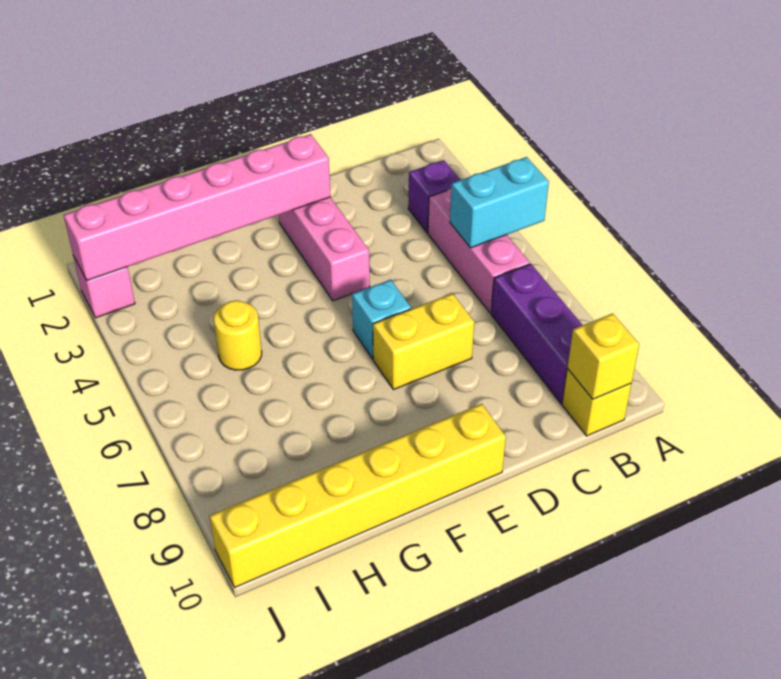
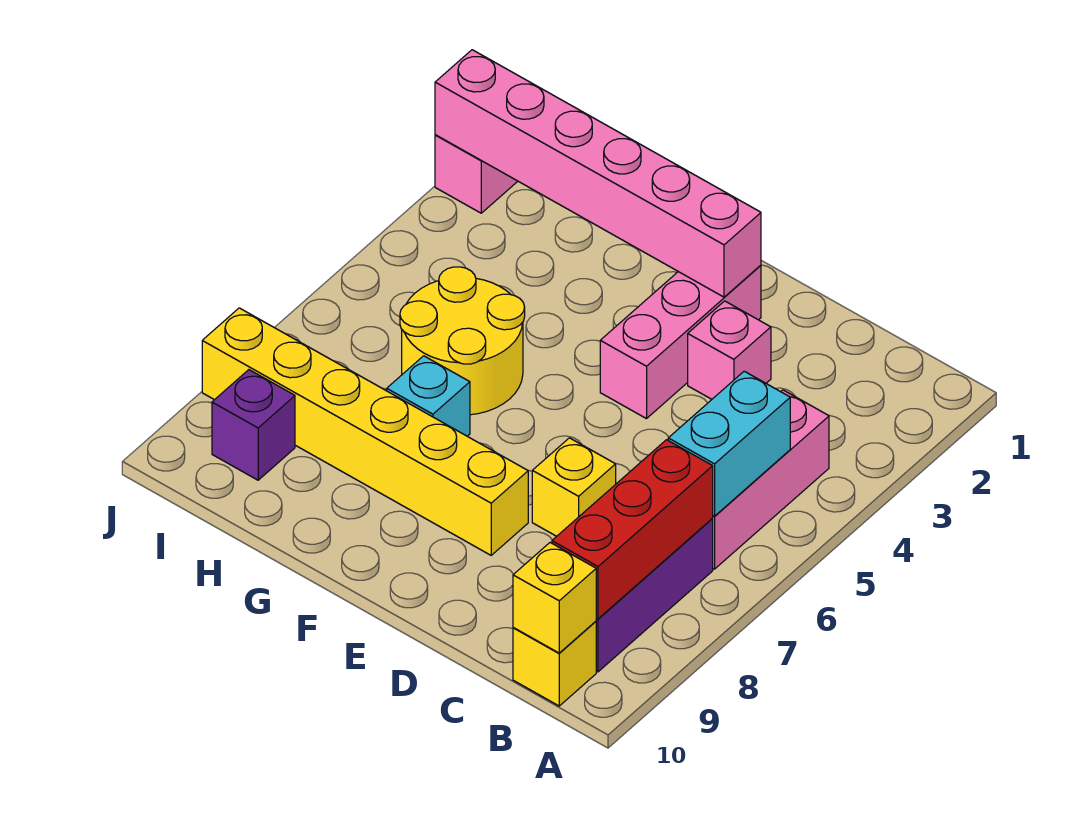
cyan brick A5:B5 level 2 -> cyan brick B5:B6 level 2
purple brick B3 level 1 -> purple brick I9 level 1
none -> red brick B7:B9 level 2
none -> pink brick D3 level 1
yellow brick D7:E7 level 1 -> yellow brick D7 level 1
cyan brick E6 level 1 -> cyan brick G7 level 1
yellow brick E10:J10 level 1 -> yellow brick E8:J8 level 1
yellow round brick H5 level 1 -> yellow round brick G5:H6 level 1

